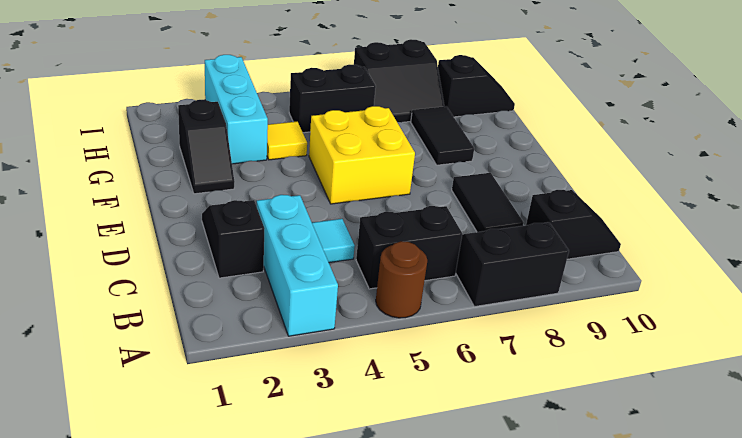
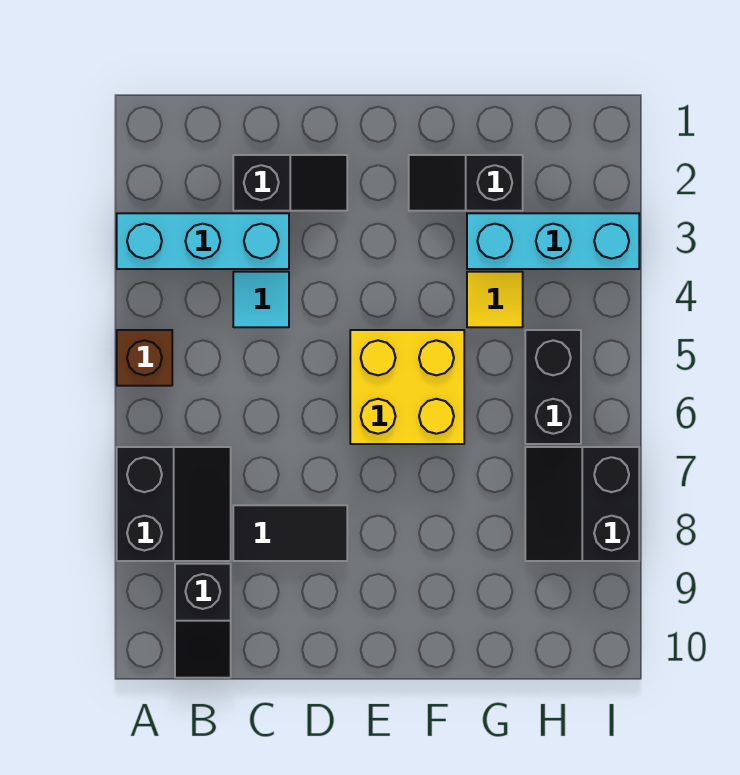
brown round brick A5 level 1 -> brown brick A5 level 1
black brick B5:B6 level 1 -> none
black tile F8:G8 level 1 -> none
black slope H9:H10 level 1 top 9 -> none

